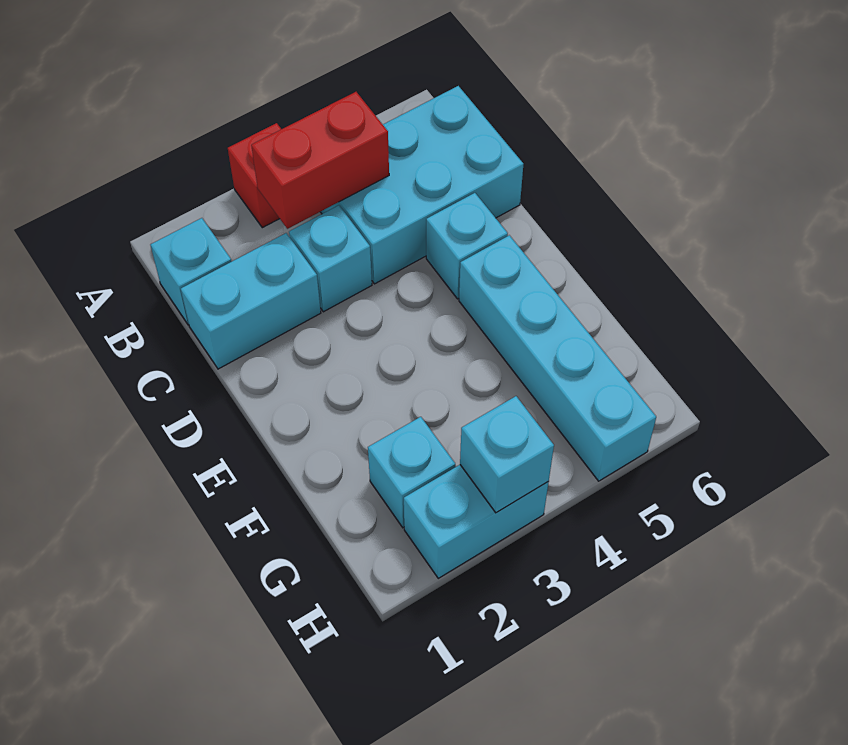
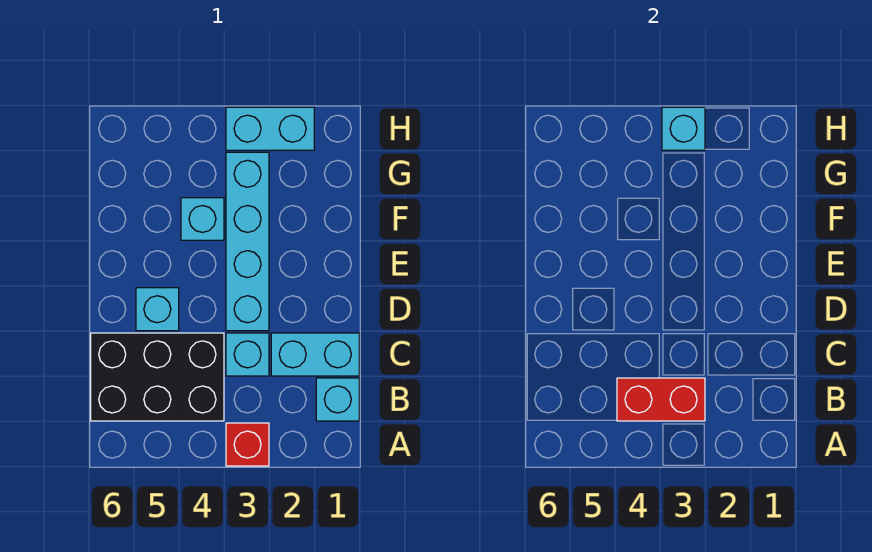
cyan brick B4:C6 level 1 -> black brick B4:C6 level 1
cyan brick E5:H5 level 1 -> cyan brick D3:G3 level 1
cyan brick G2 level 1 -> cyan brick F4 level 1

